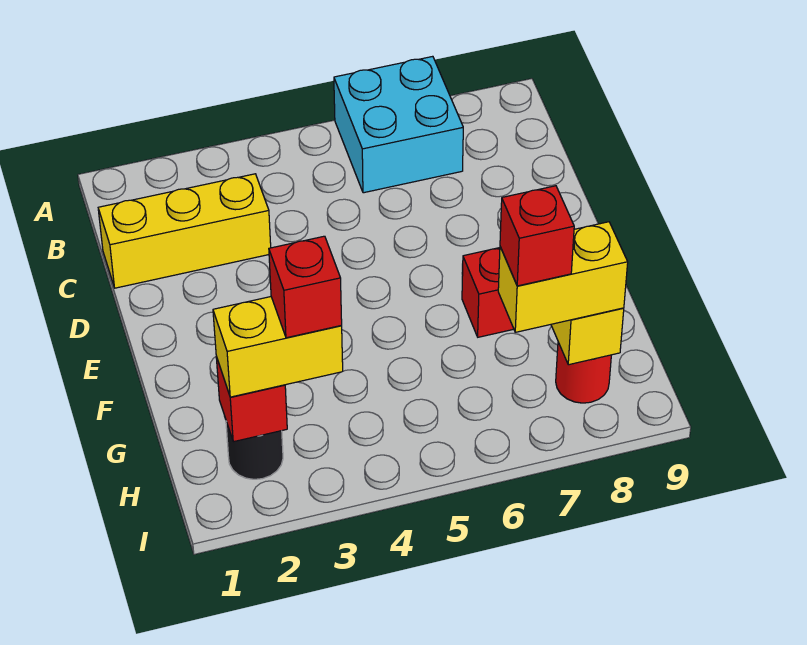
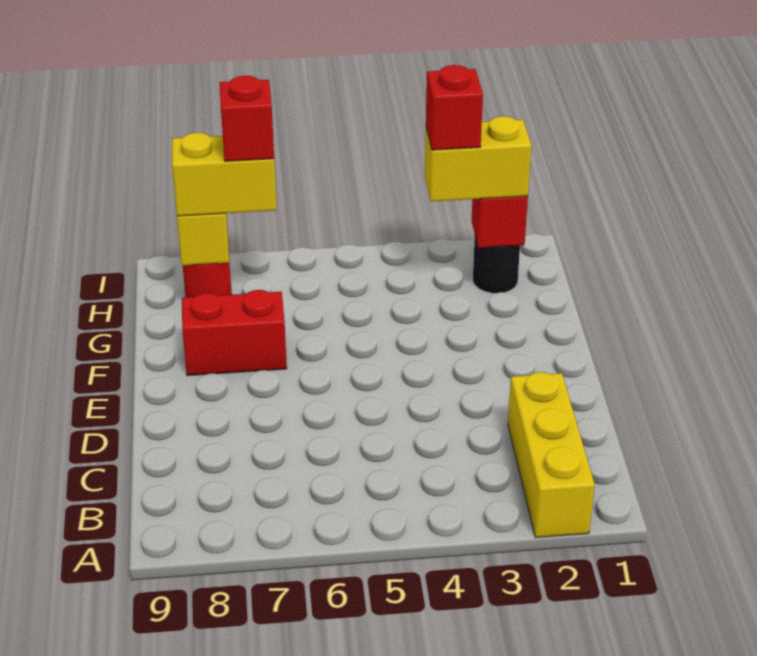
cyan brick A6:B7 level 1 -> none
yellow brick C1:C3 level 1 -> yellow brick A2:C2 level 1

